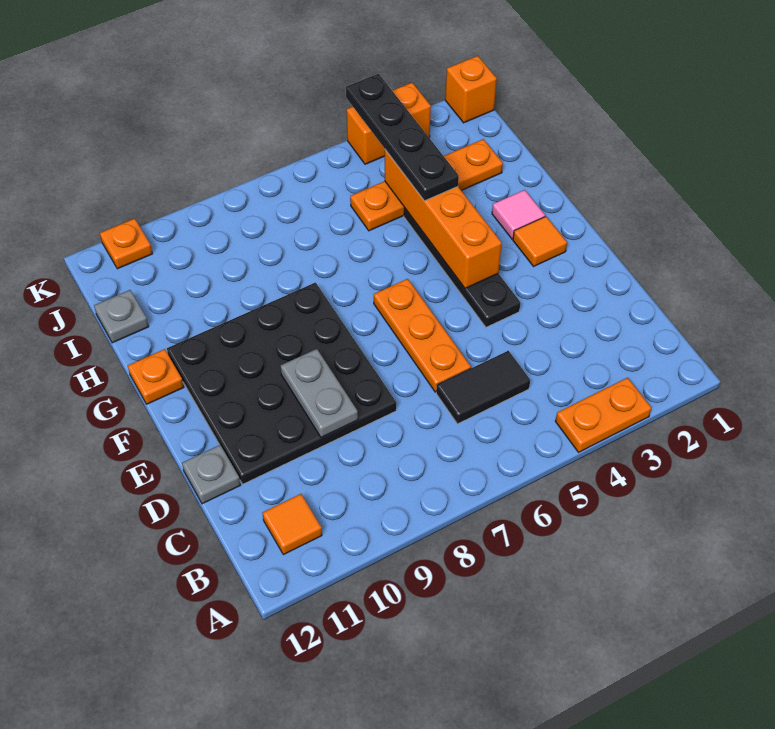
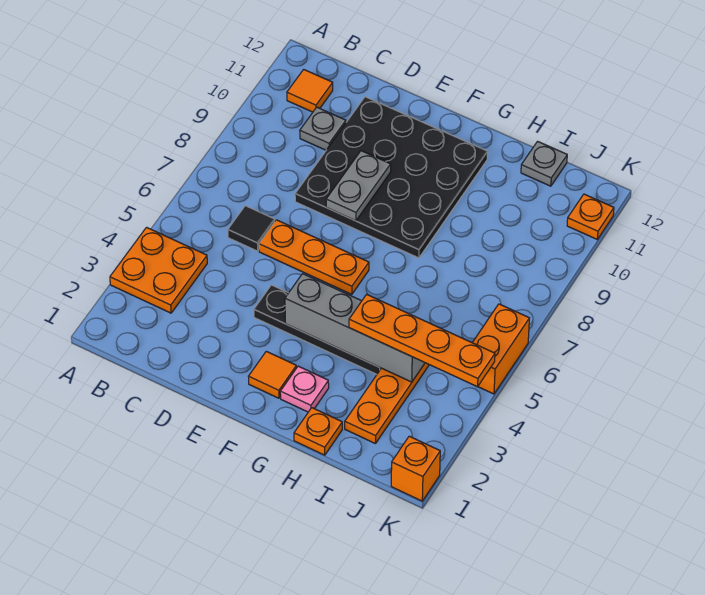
orange plate A3:A4 level 1 -> orange plate A3:B4 level 1
black tile C5:C6 level 1 -> black tile C6 level 1
grey plate D9:E9 level 2 -> grey plate E8:E9 level 2
grey plate D12 level 1 -> grey plate C10 level 1
orange brick F4:I4 level 2 -> grey brick F4:I4 level 2
pink tile G2 level 1 -> pink plate G2 level 1
orange plate G12 level 1 -> orange plate H1 level 1
black plate H4:K4 level 3 -> orange plate H4:K4 level 3
orange brick K3:K4 level 1 -> orange brick K5:K6 level 1

